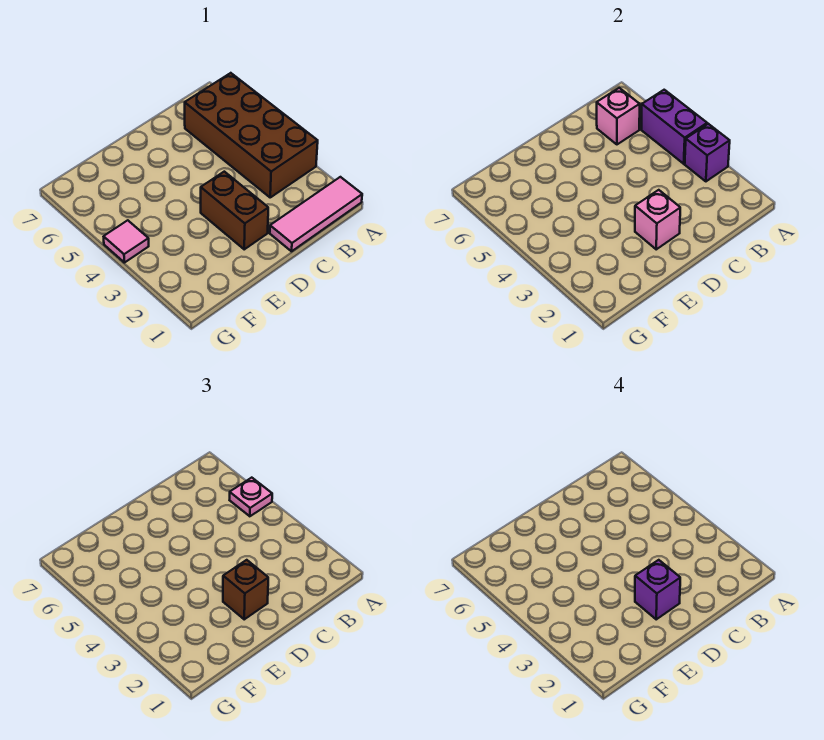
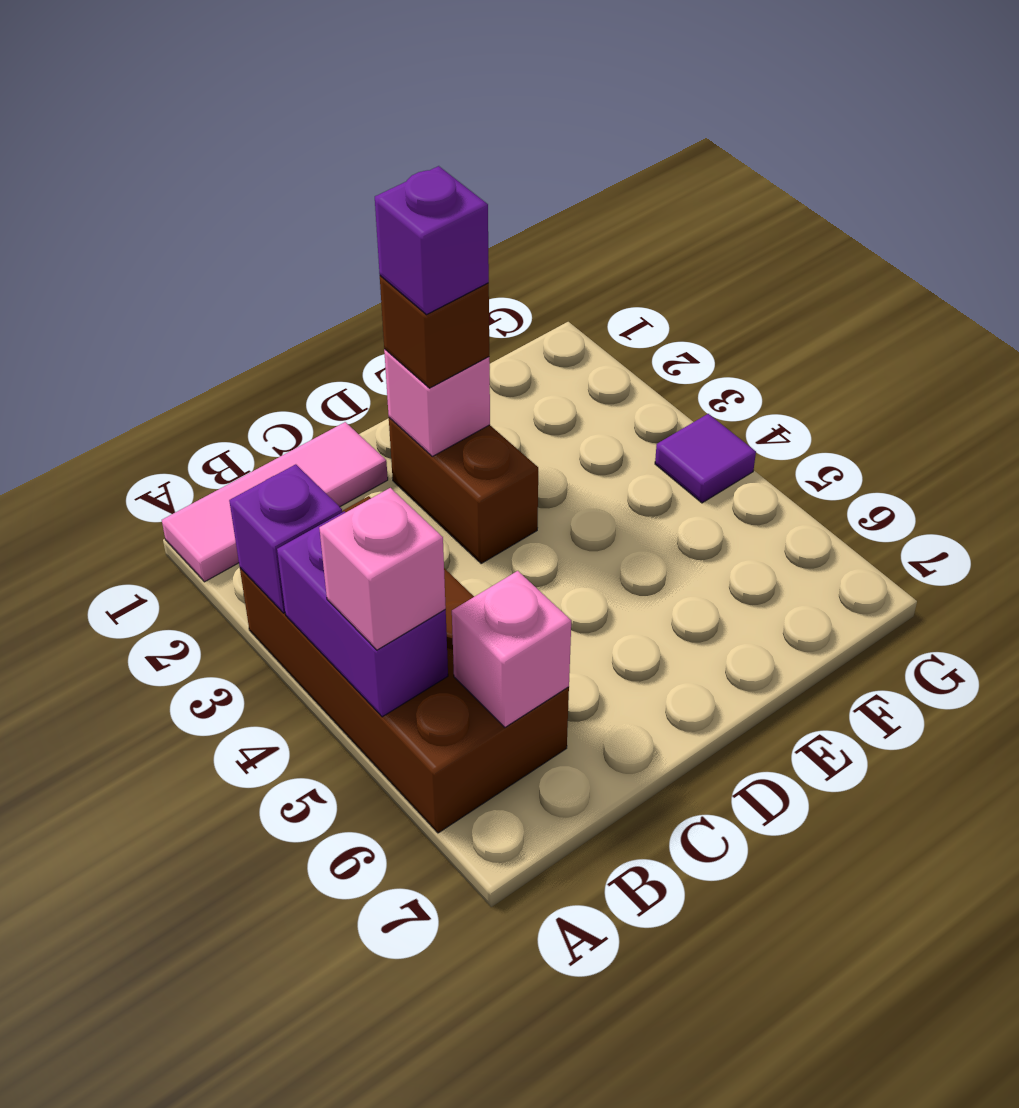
pink plate A5 level 3 -> pink brick A5 level 3
pink tile G4 level 1 -> purple tile G4 level 1

